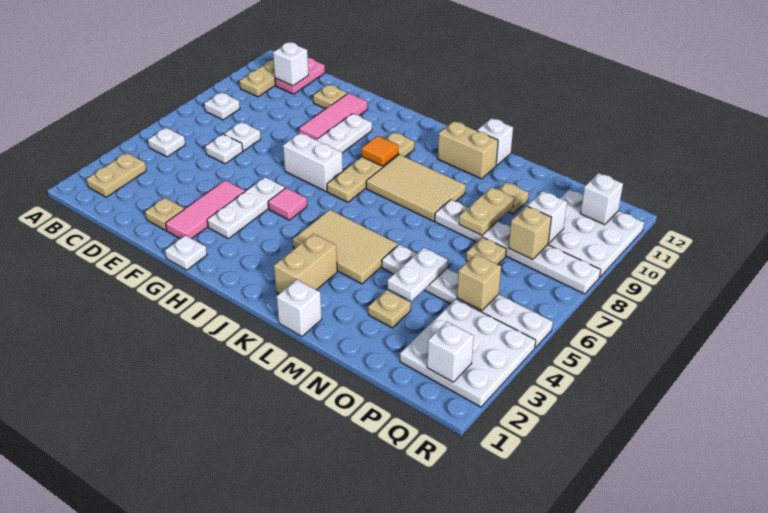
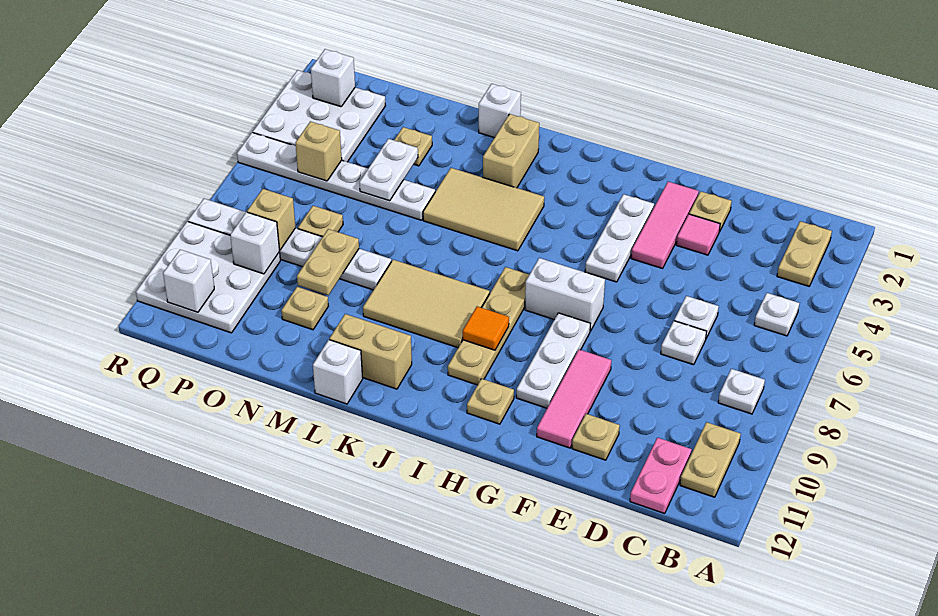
white brick C11 level 2 -> none
white plate G1 level 1 -> none
pink tile H5 level 1 -> pink tile E3 level 1
none -> tan plate H11 level 1

